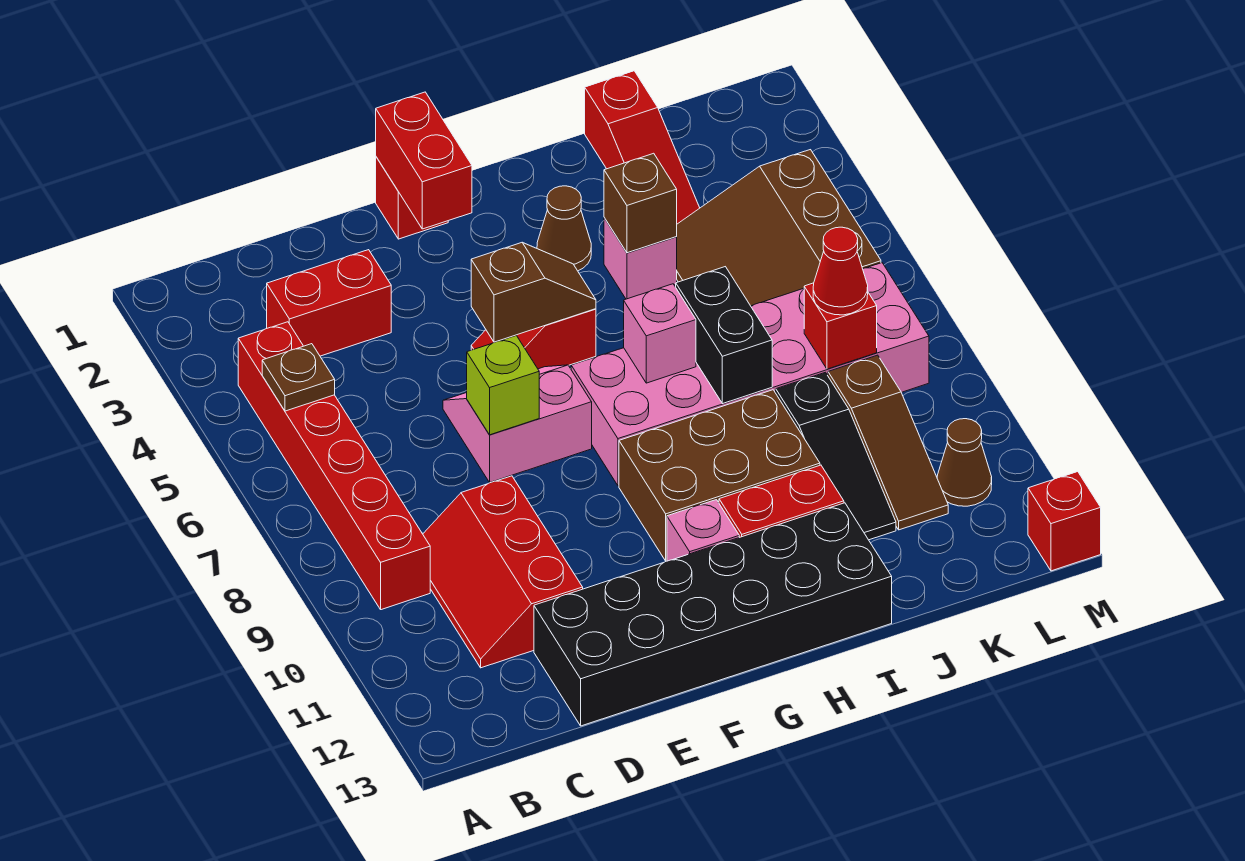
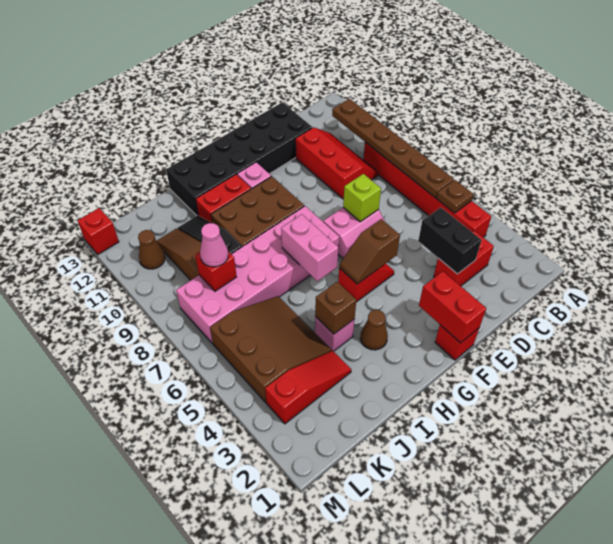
none -> brown plate B6:B11 level 2
pink brick H7 level 2 -> pink brick H6:H7 level 2
black brick I7:I8 level 2 -> black brick D3:D4 level 2
red slope J1:J3 level 1 top 1 -> red slope J3:L3 level 1 top L
red cone K8 level 3 -> pink cone K8 level 3

